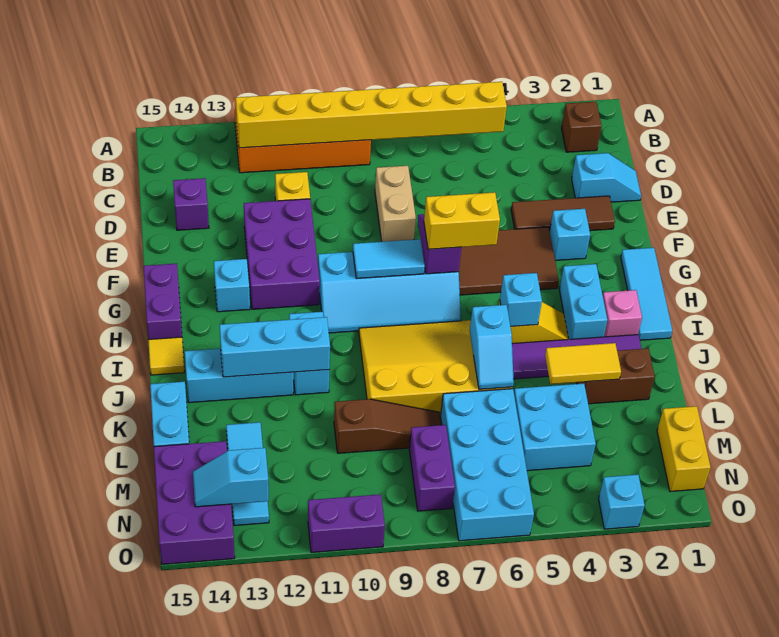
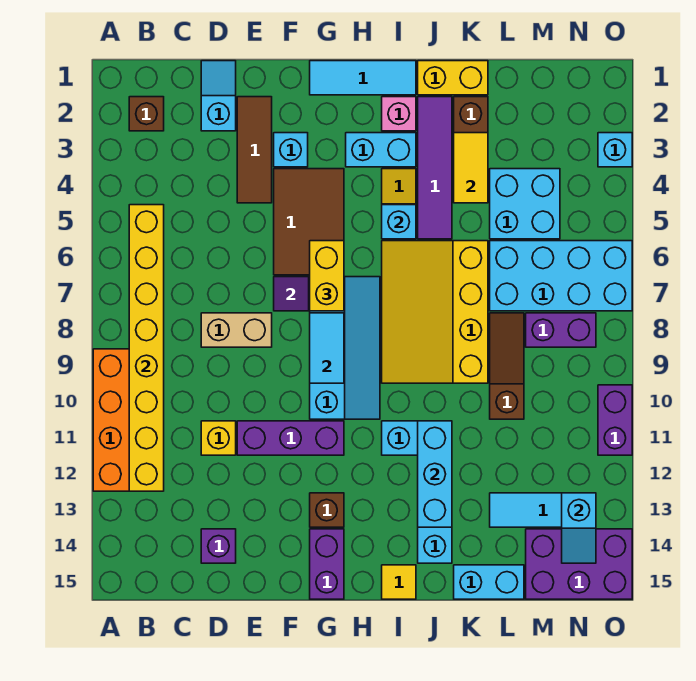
purple brick E11:G12 level 1 -> purple brick E11:G11 level 1
cyan brick G13 level 1 -> brown brick G13 level 1
purple brick G15:H15 level 1 -> purple brick G14:G15 level 1
cyan slope J6:K6 level 2 top J -> none
yellow brick M1:N1 level 1 -> yellow brick J1:K1 level 1

